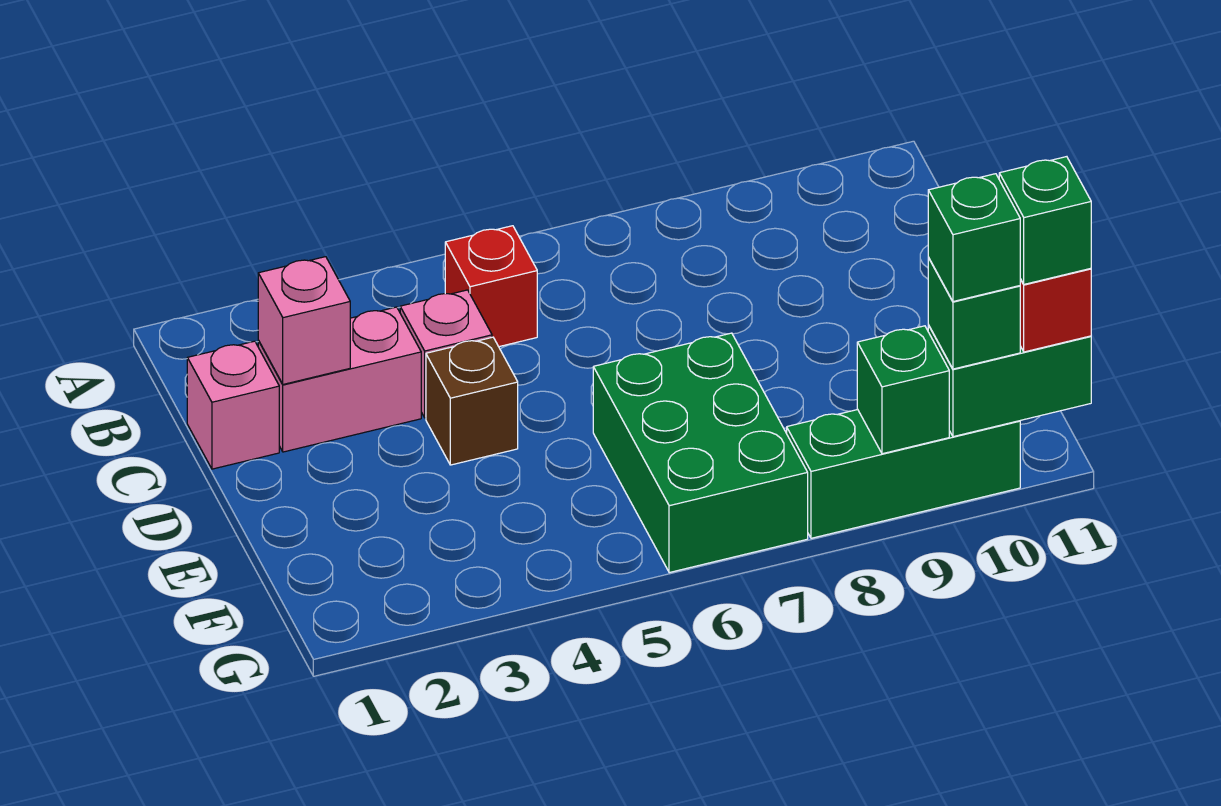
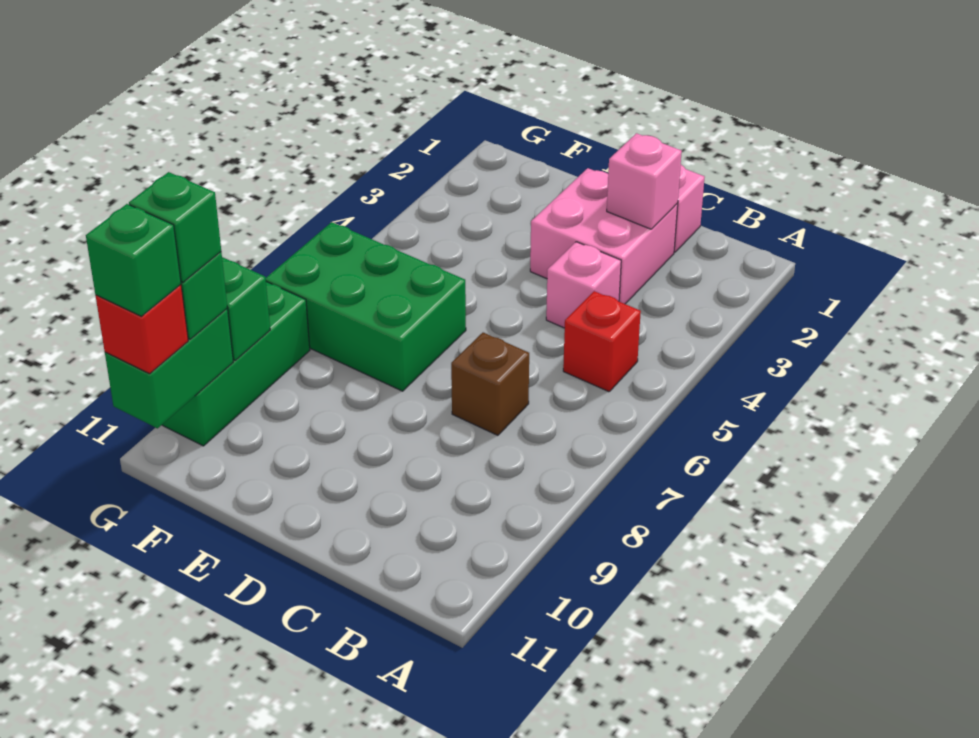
pink brick C2:C3 level 1 -> pink brick C2:D3 level 1
brown brick D4 level 1 -> brown brick C7 level 1

